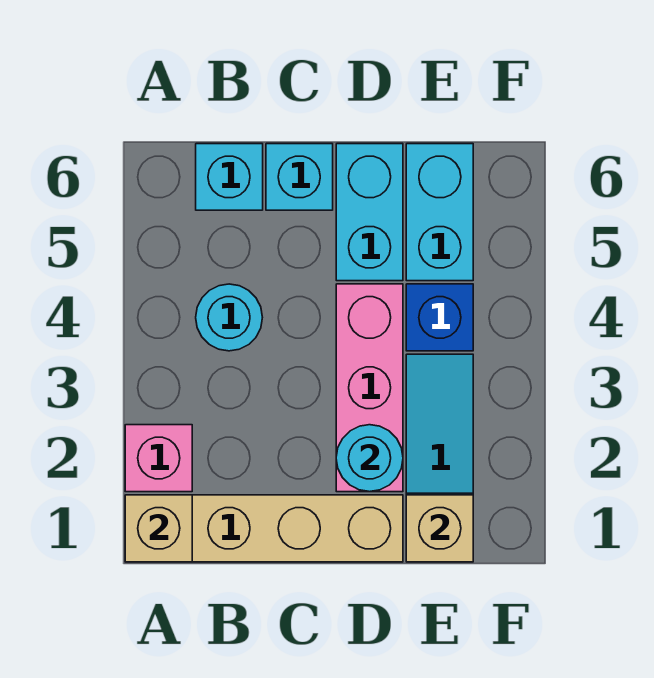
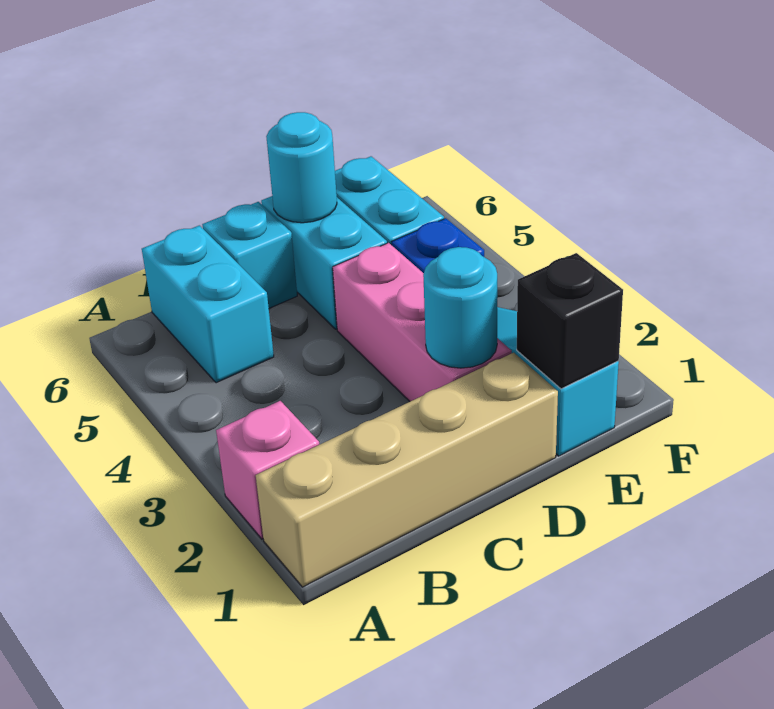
tan brick A1 level 2 -> none
cyan round brick B4 level 1 -> cyan round brick D6 level 2
cyan brick B6 level 1 -> cyan brick B5:B6 level 1
tan brick E1 level 2 -> black brick E1 level 2

